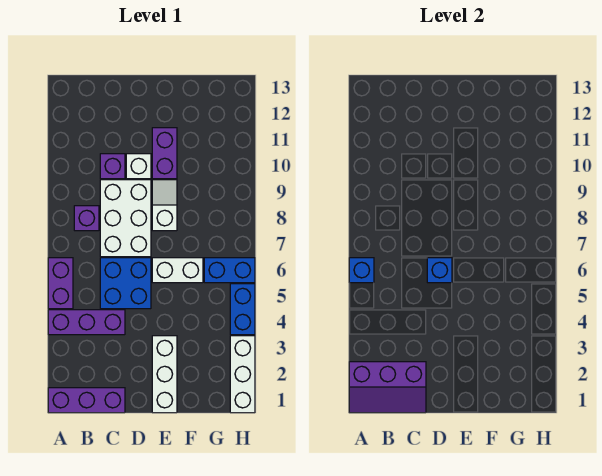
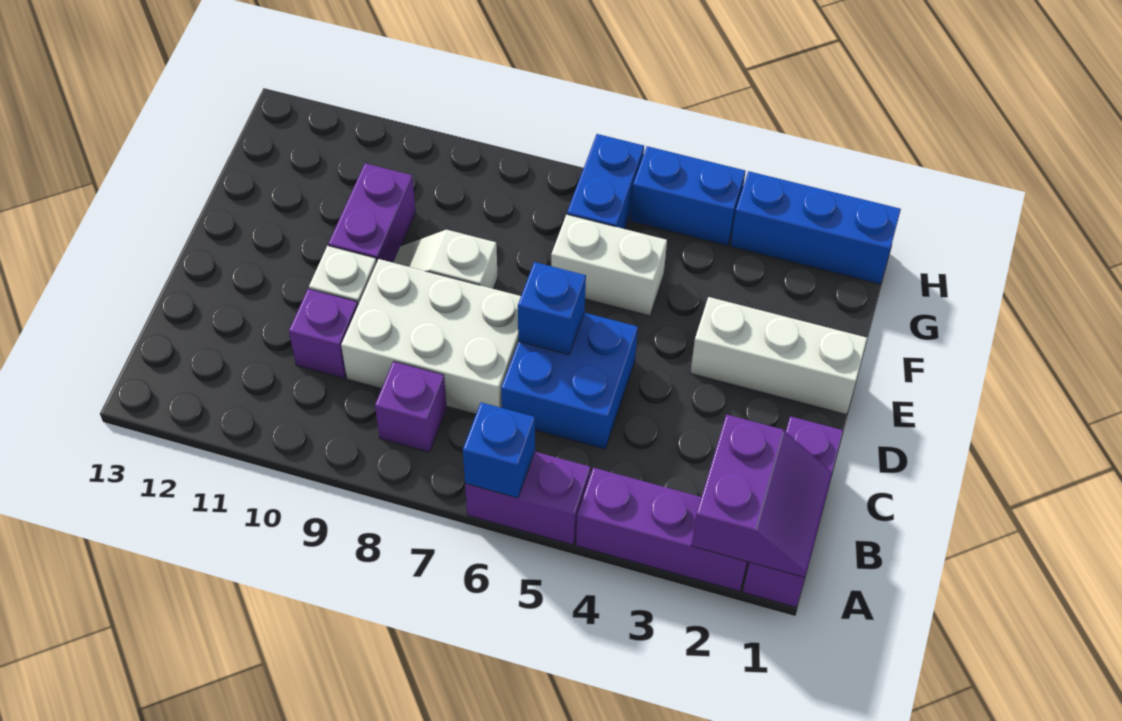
purple slope A1:C2 level 2 top 2 -> purple slope A1:B2 level 2 top 2
purple brick A4:C4 level 1 -> purple brick A2:A4 level 1
white brick E6:F6 level 1 -> white brick F5:F6 level 1
purple brick E10:E11 level 1 -> purple brick E10:F10 level 1
white brick H1:H3 level 1 -> blue brick H1:H3 level 1

